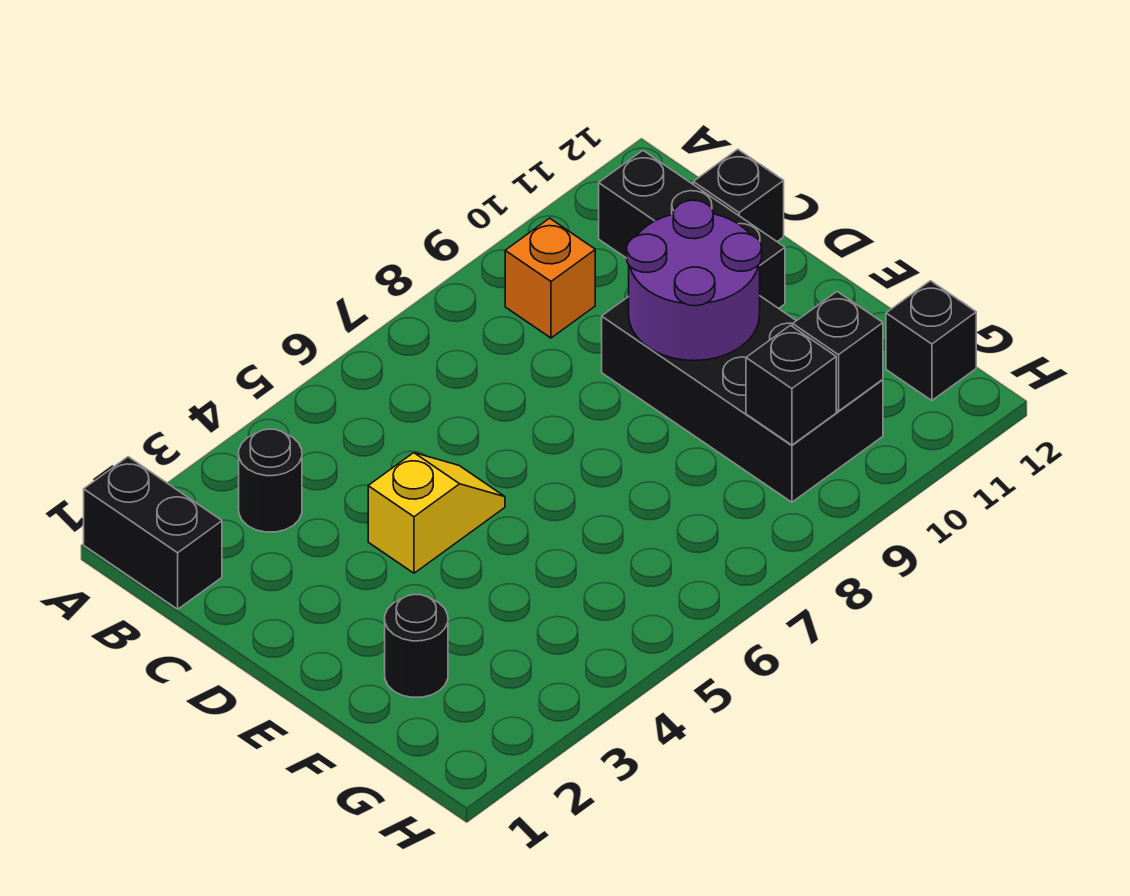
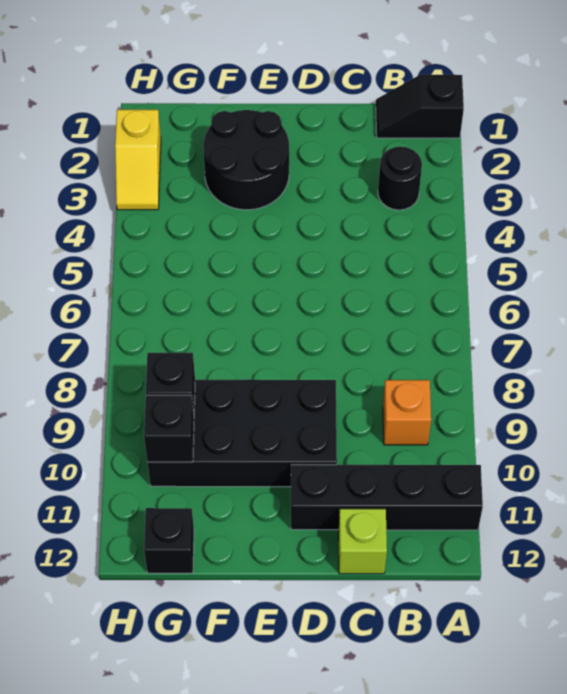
black brick A1:B1 level 1 -> black slope A1:B1 level 1 top A
black brick B11:D11 level 1 -> black brick A11:D11 level 1
black brick C12 level 1 -> lime brick C12 level 1
yellow slope D4:D5 level 1 top 4 -> yellow slope H2:H3 level 1 top 2
purple round brick D9:E10 level 2 -> none
black round brick F2 level 1 -> black round brick E2:F3 level 1

